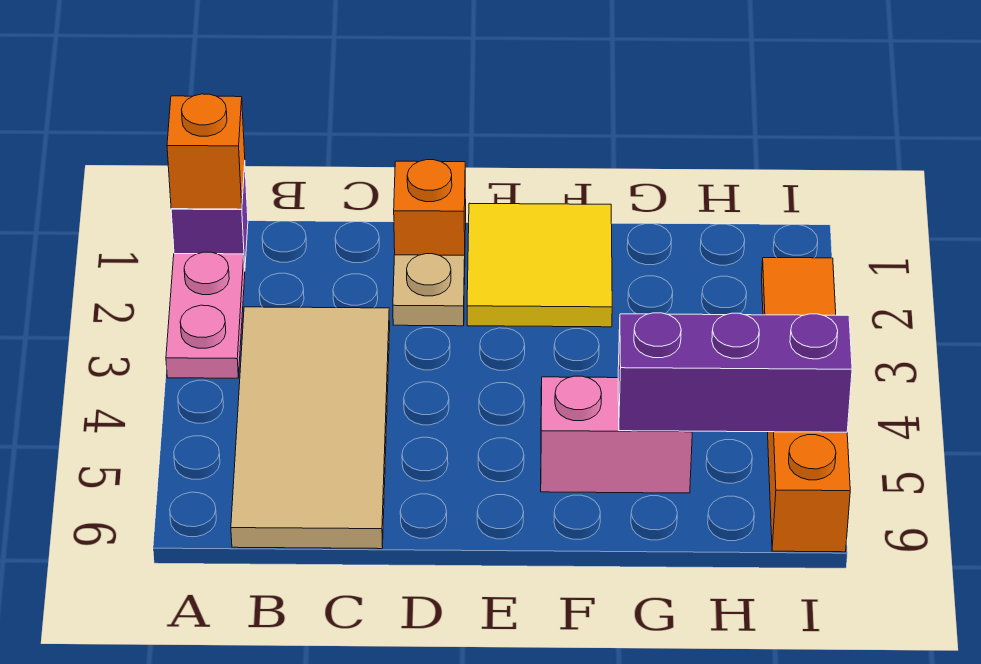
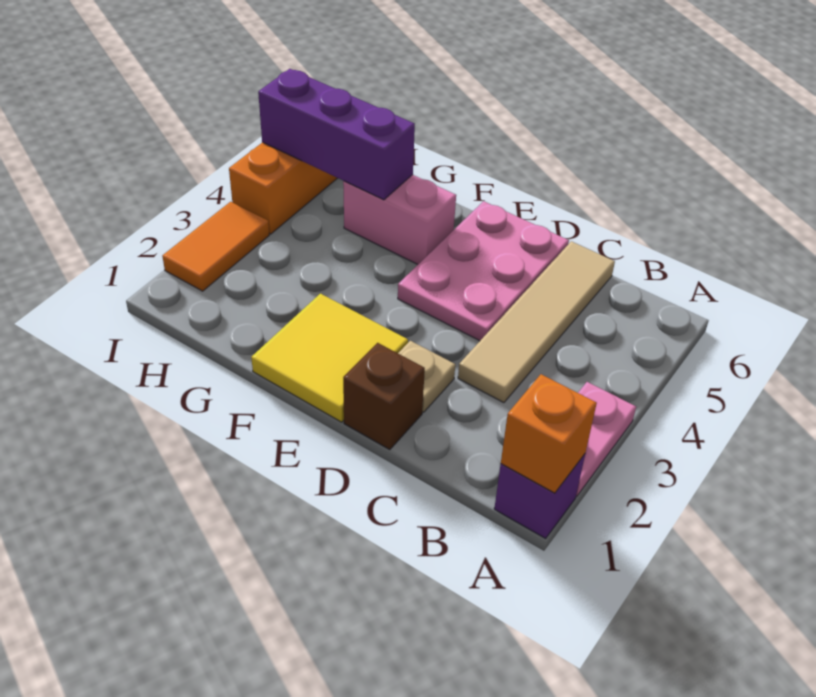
tan tile B3:C6 level 1 -> tan tile C3:C6 level 1
orange brick D1 level 1 -> brown brick D1 level 1
none -> pink plate D4:E6 level 1

